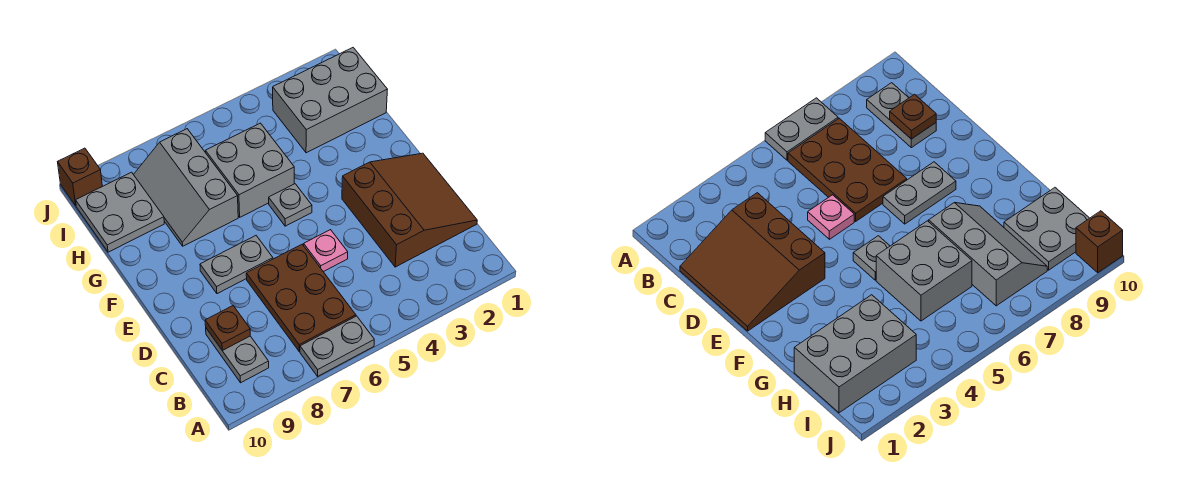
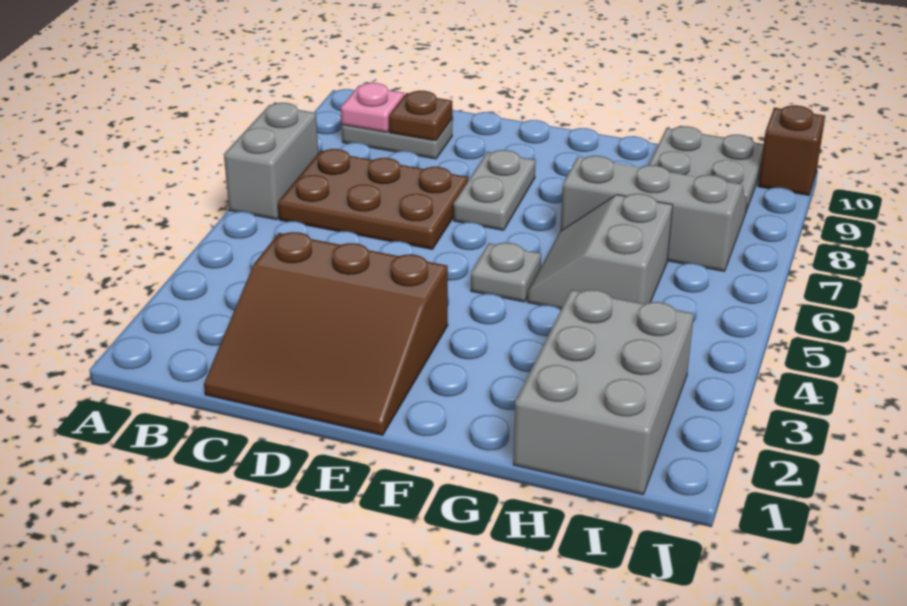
grey plate A6:A7 level 1 -> grey brick A6:A7 level 1
pink plate D5 level 1 -> pink plate B9 level 2
grey brick G5:H6 level 1 -> grey slope G5:H6 level 1 top H

